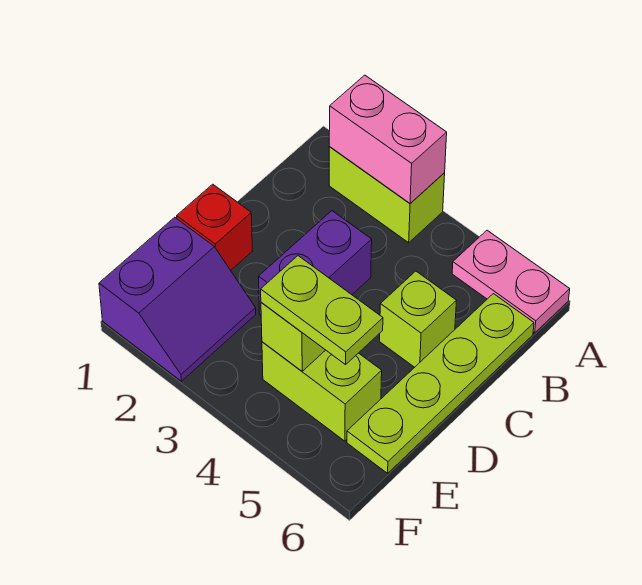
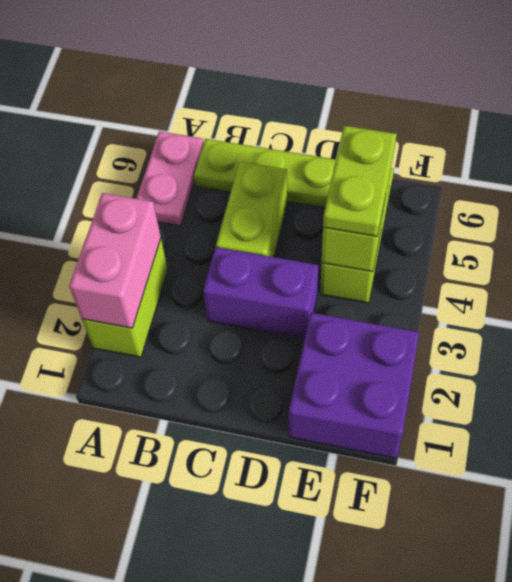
lime brick C5 level 1 -> lime brick C4:C5 level 1
red brick D1 level 1 -> none
purple slope E1:F2 level 1 top 1 -> purple brick E1:F2 level 1

